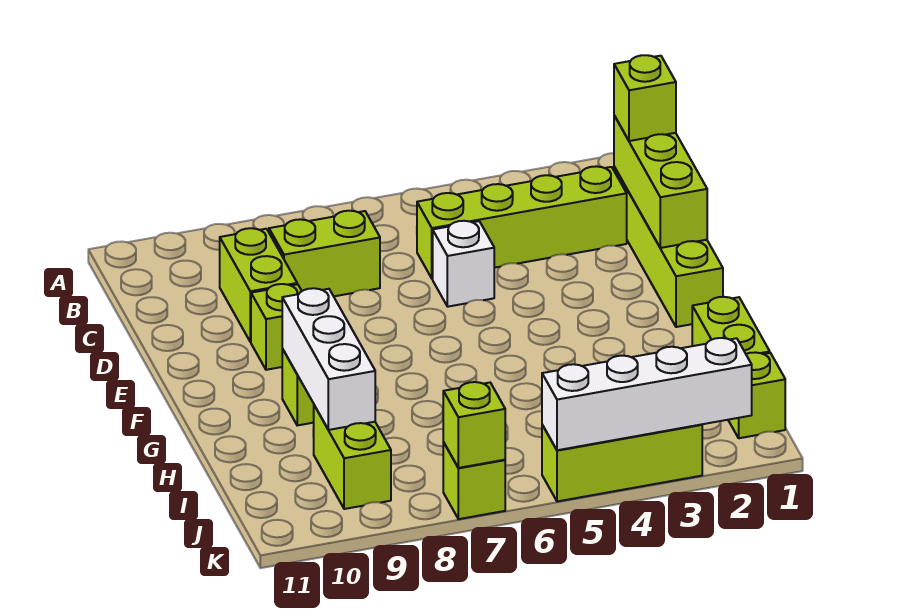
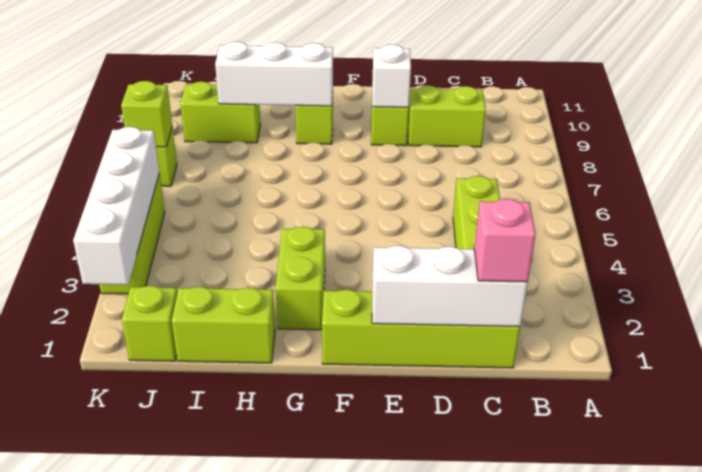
lime brick C1:E1 level 2 -> white brick C1:E1 level 2
lime brick C1 level 3 -> pink brick C1 level 3
lime brick C7:C8 level 1 -> lime brick G2:G3 level 1
white brick D5 level 1 -> white brick E9 level 2

